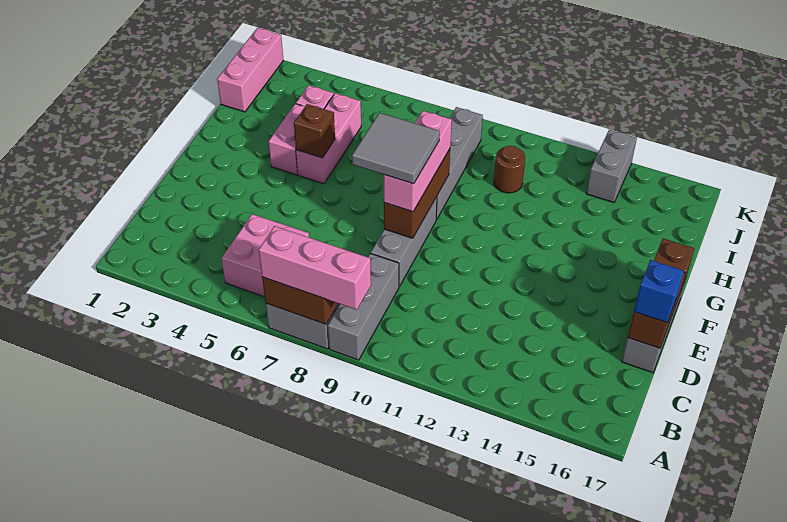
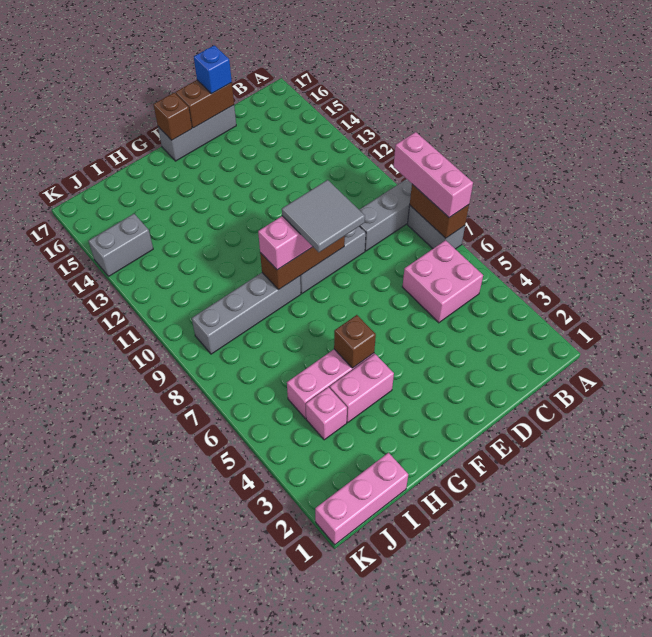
brown round brick I11 level 1 -> none

